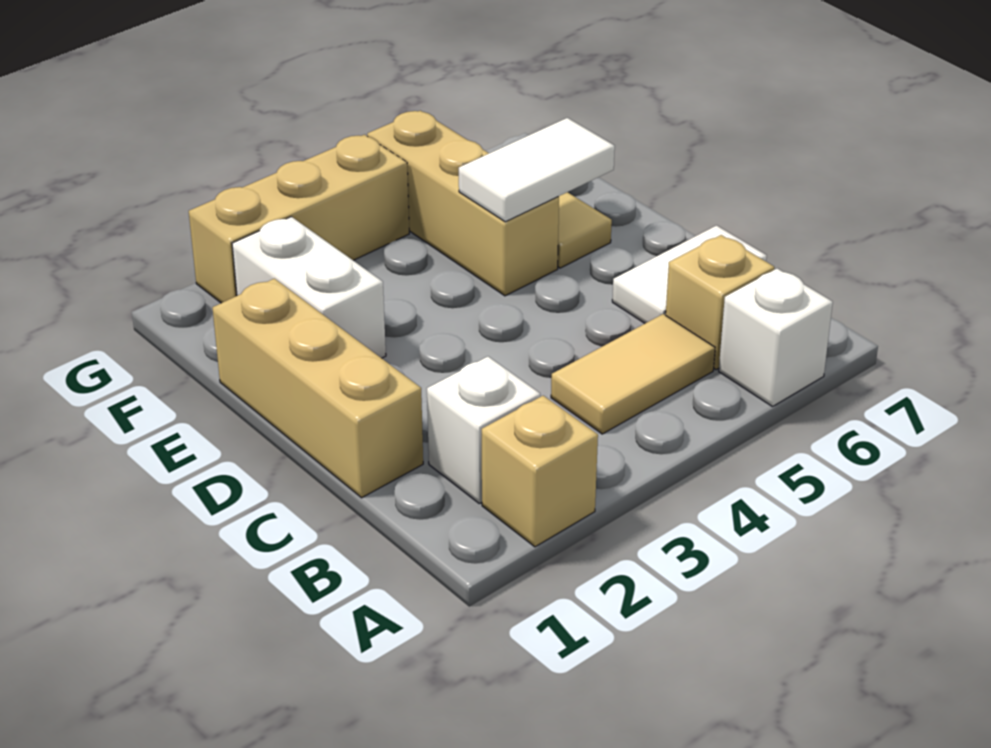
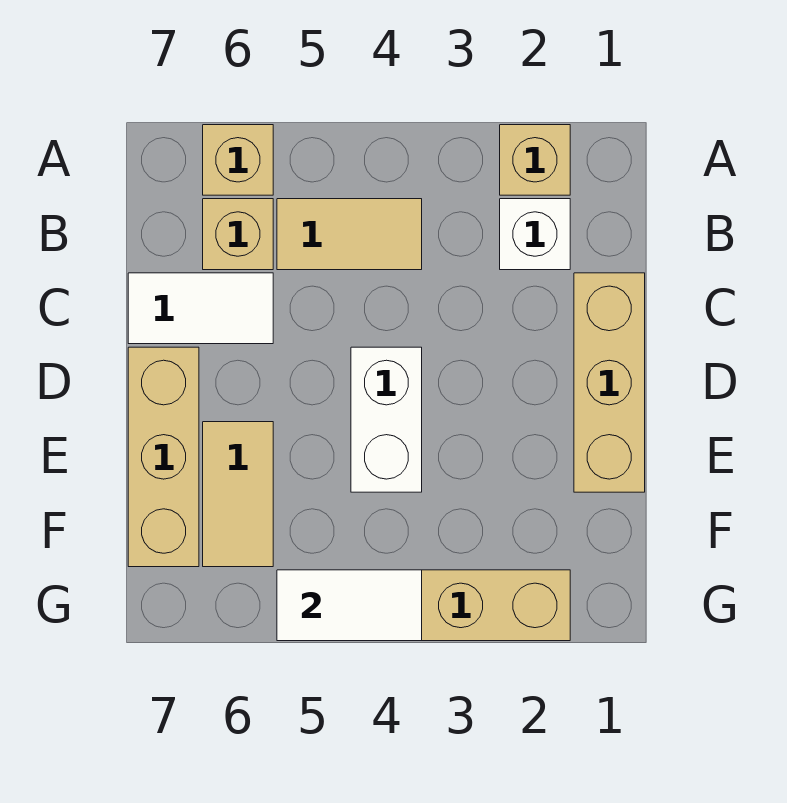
white brick A6 level 1 -> tan brick A6 level 1
white brick E2:F2 level 1 -> white brick D4:E4 level 1
tan brick E5:G5 level 1 -> tan brick D7:F7 level 1
white tile E5:E6 level 2 -> white tile G4:G5 level 2

